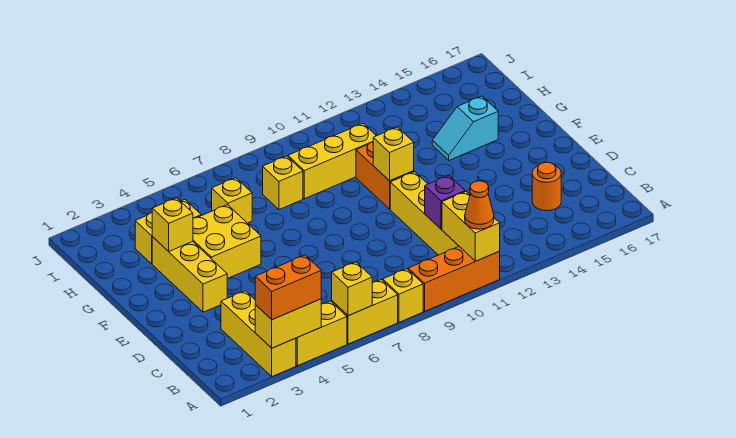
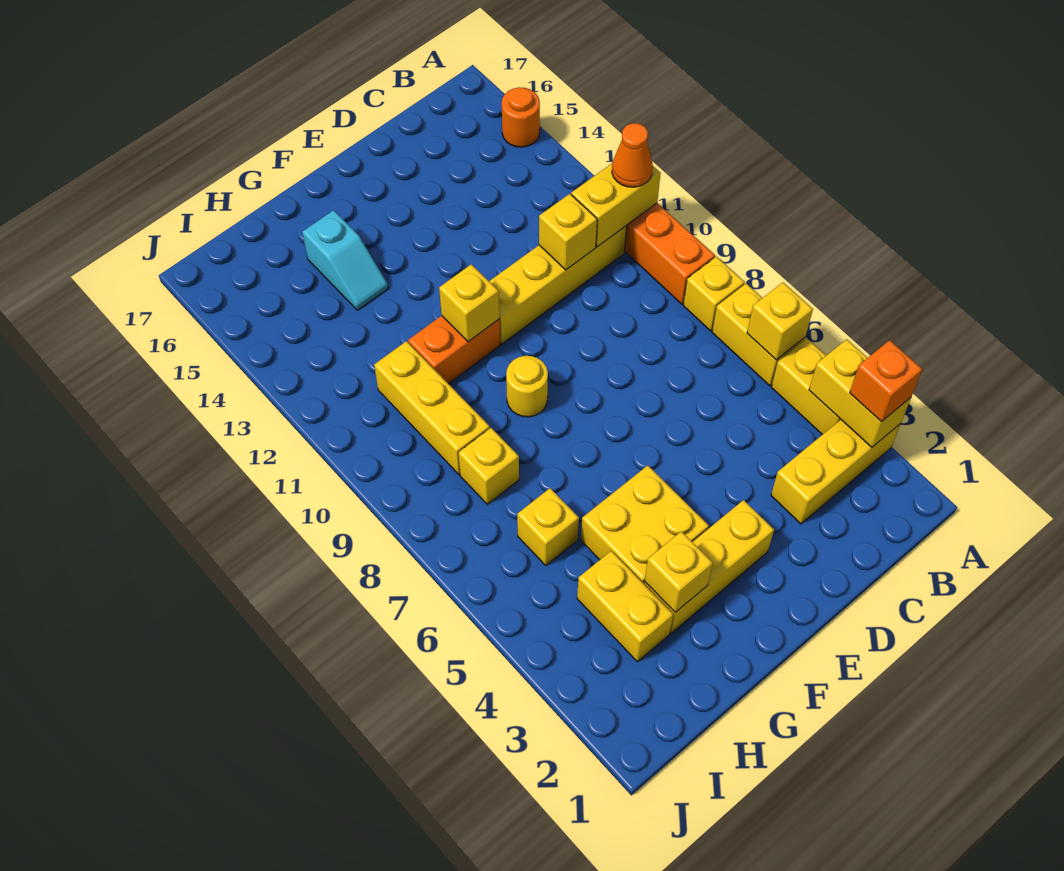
orange brick A3:A4 level 3 -> orange brick A3 level 3
purple brick C11 level 2 -> yellow brick C11 level 2
orange round brick C15 level 1 -> orange round brick A15 level 1
none -> yellow round brick F9 level 1

